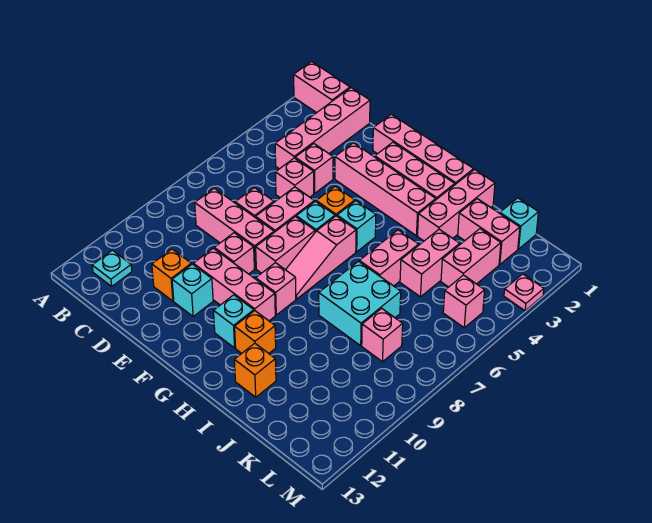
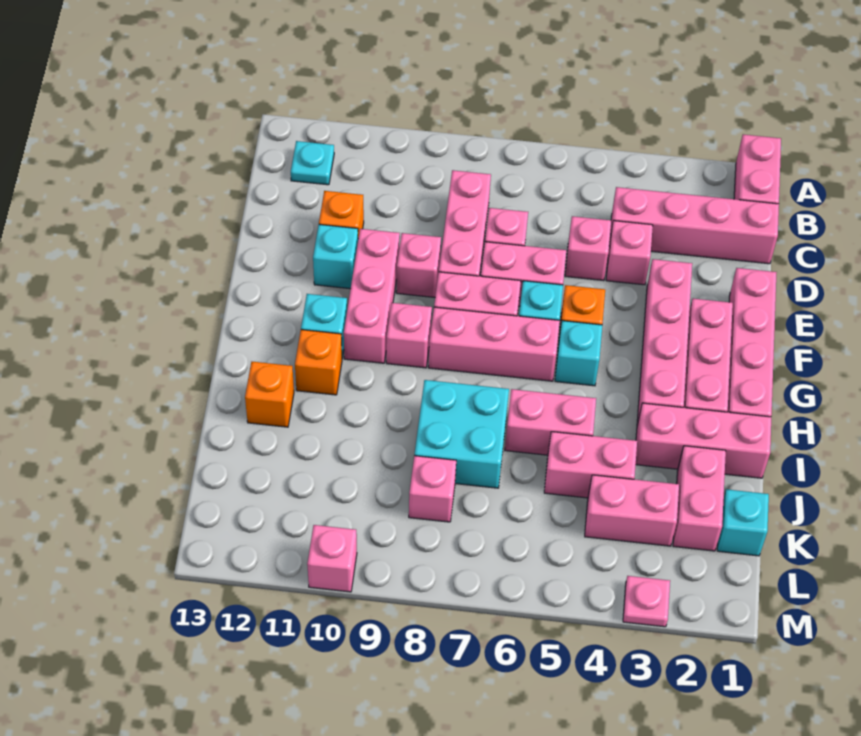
pink slope G6:G8 level 1 top 6 -> pink brick G6:G8 level 1
pink brick L5 level 1 -> pink brick M10 level 1

